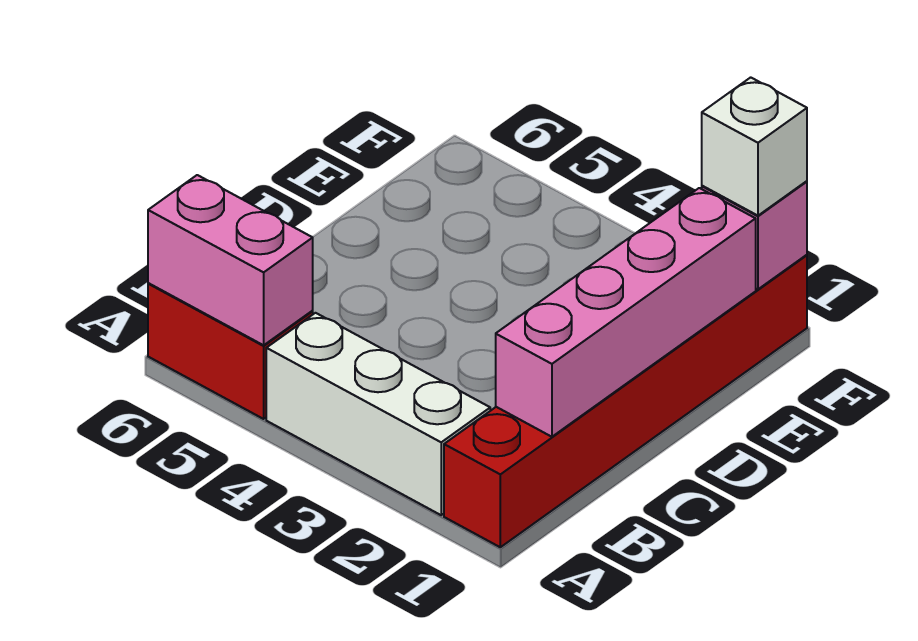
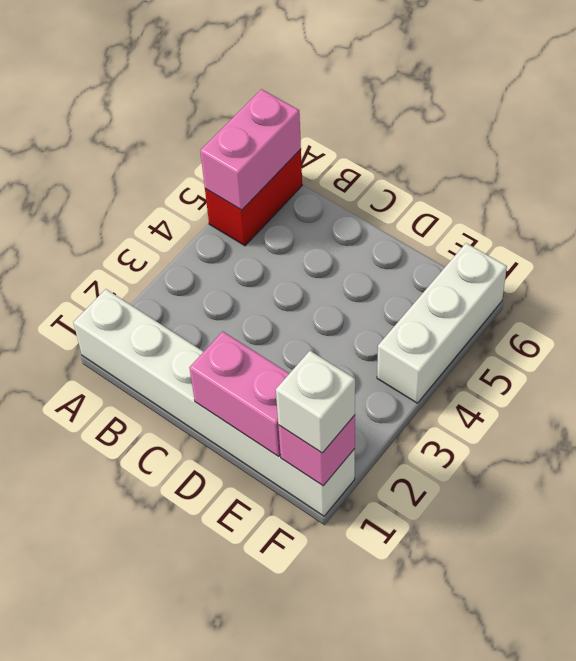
red brick A1:F1 level 1 -> white brick A1:F1 level 1
white brick A2:A4 level 1 -> white brick F4:F6 level 1
pink brick B1:E1 level 2 -> pink brick D1:E1 level 2

